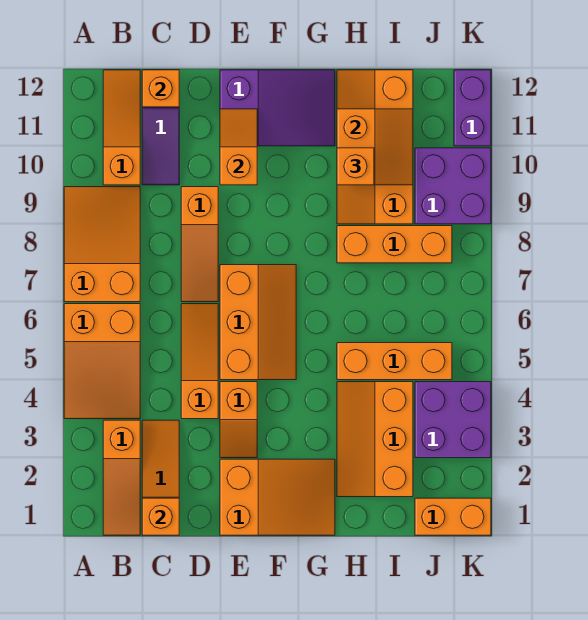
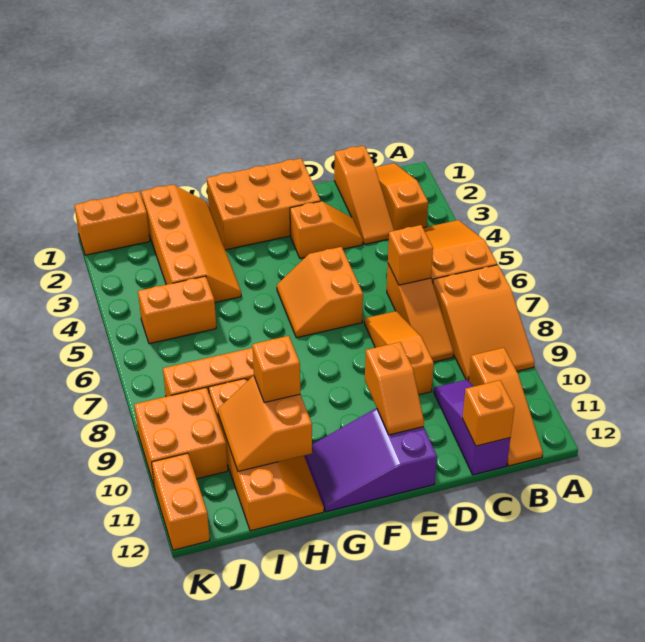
orange brick C1 level 2 -> orange brick C6 level 2
orange slope D4:D6 level 1 top 4 -> orange slope C6:C8 level 1 top 6
orange slope E1:G2 level 1 top E -> orange brick E1:G2 level 1
orange slope E3:E4 level 1 top 4 -> orange slope D3:E3 level 1 top E
orange slope E5:F7 level 1 top E -> orange slope E5:F6 level 1 top E
orange slope H2:I4 level 1 top I -> orange slope H1:I4 level 1 top I
orange brick H5:J5 level 1 -> orange brick I5:J5 level 1
purple brick J3:K4 level 1 -> none
purple brick J9:K10 level 1 -> orange brick J9:K10 level 1
purple brick K11:K12 level 1 -> orange brick K11:K12 level 1

